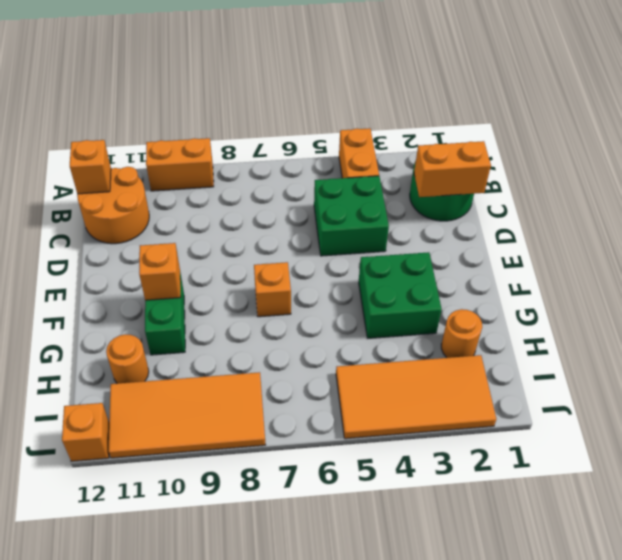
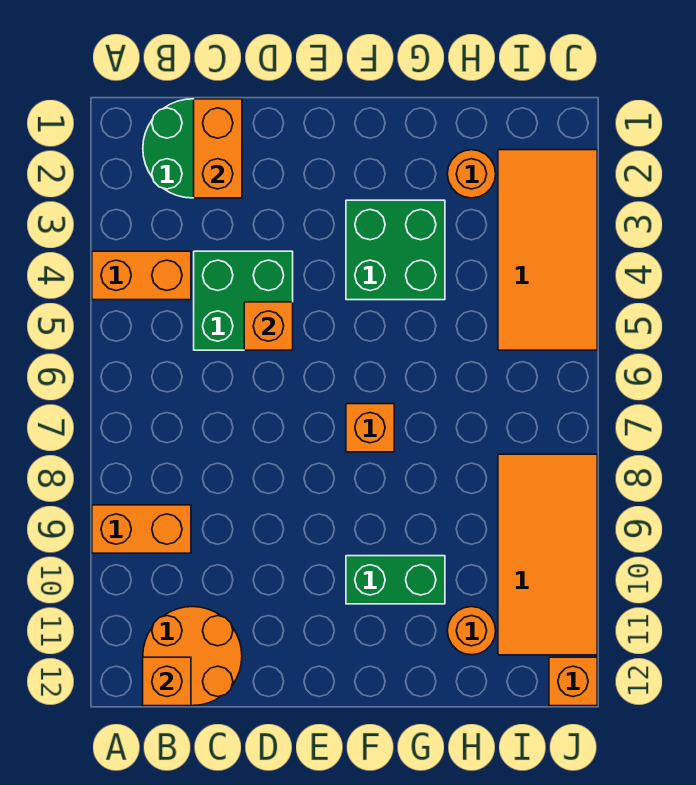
orange brick A9:A10 level 1 -> orange brick A9:B9 level 1
orange brick F10 level 2 -> orange brick D5 level 2

